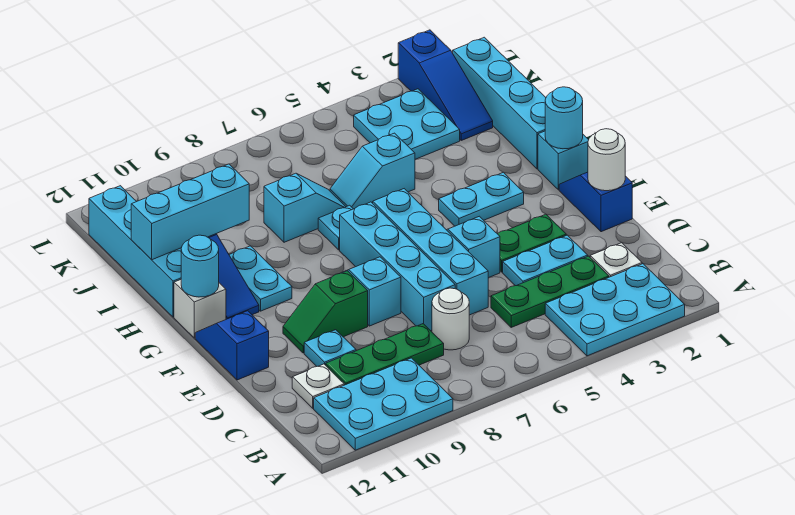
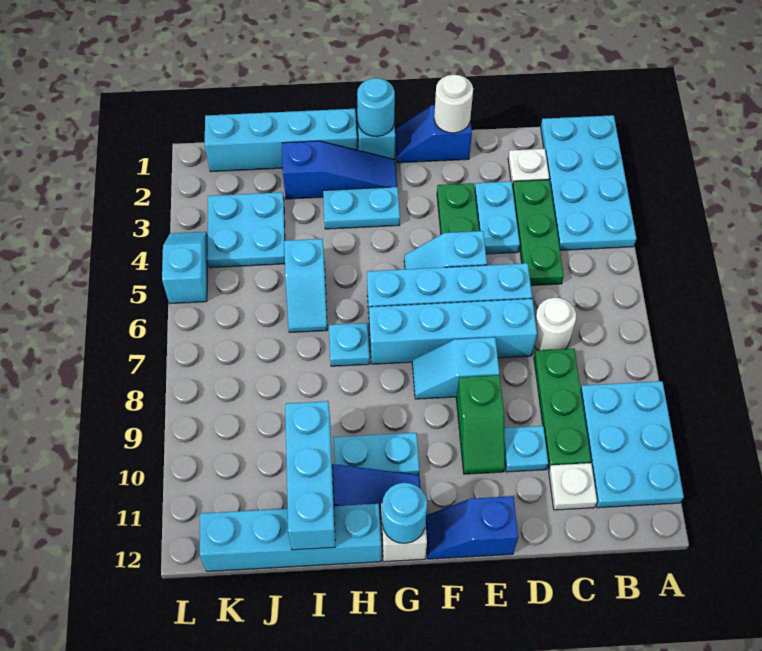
cyan plate A2:B4 level 1 -> cyan plate A1:B4 level 1
cyan plate G3:G4 level 1 -> cyan plate G3:H3 level 1
cyan slope I7:I8 level 1 top 8 -> cyan slope L4:L5 level 1 top 5
blue slope J2:L2 level 1 top L -> blue slope G2:I2 level 1 top I

